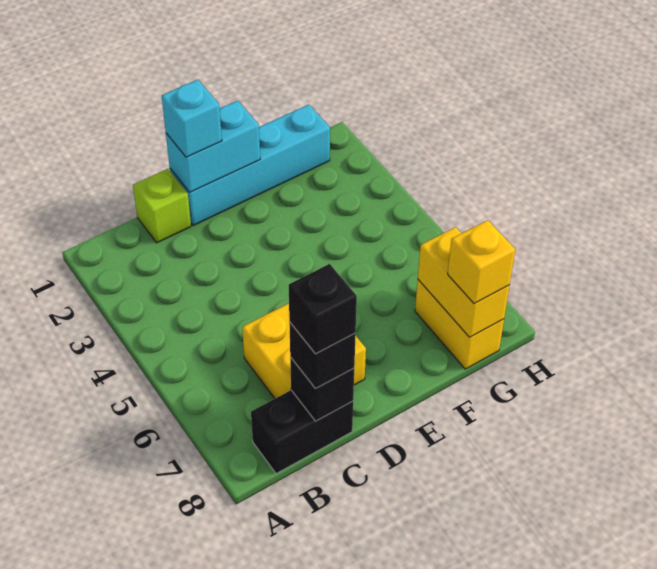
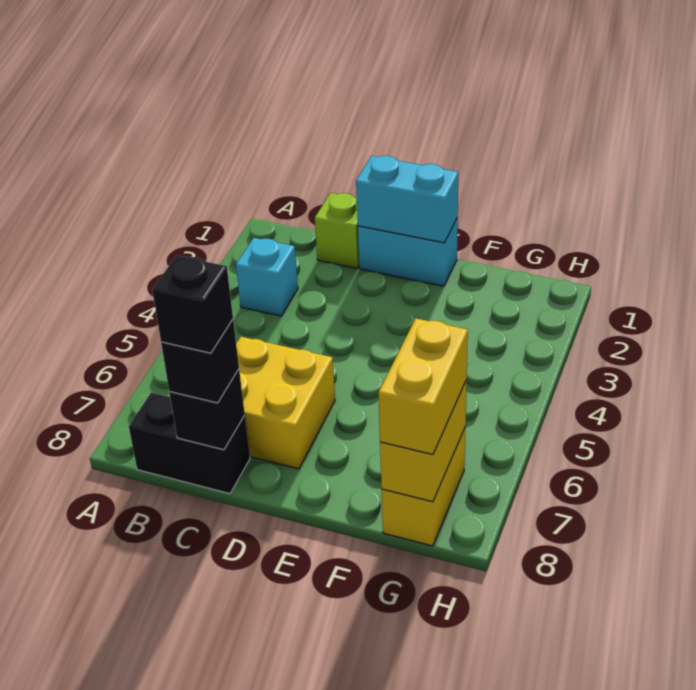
cyan brick D1:G1 level 1 -> cyan brick D1:E1 level 1
cyan brick D1 level 3 -> cyan brick B3 level 1
yellow brick G8 level 3 -> yellow brick G7:G8 level 3

